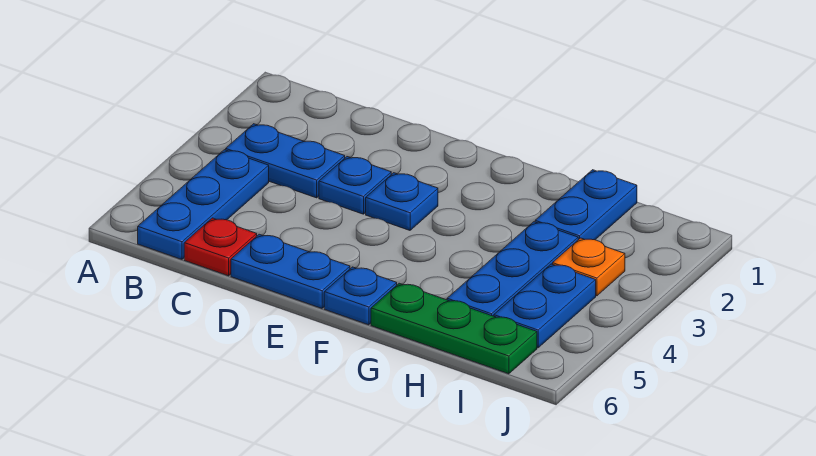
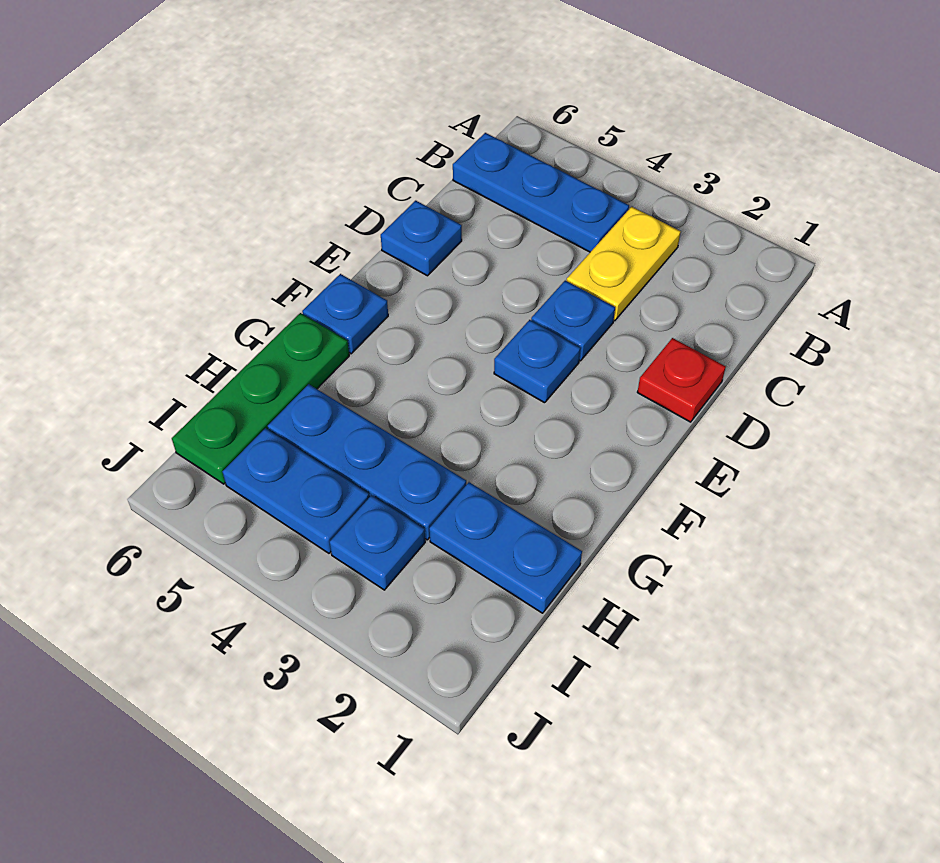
blue plate B3:C3 level 1 -> yellow plate B3:C3 level 1
red plate C6 level 1 -> red plate D1 level 1
blue plate D6:E6 level 1 -> blue plate D6 level 1
orange plate I3 level 1 -> blue plate I3 level 1

